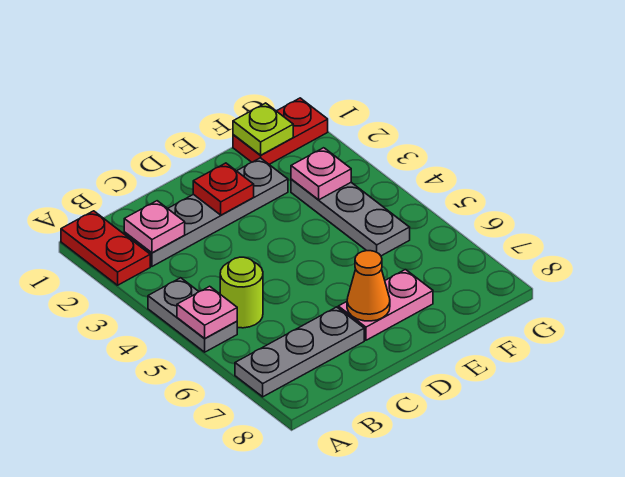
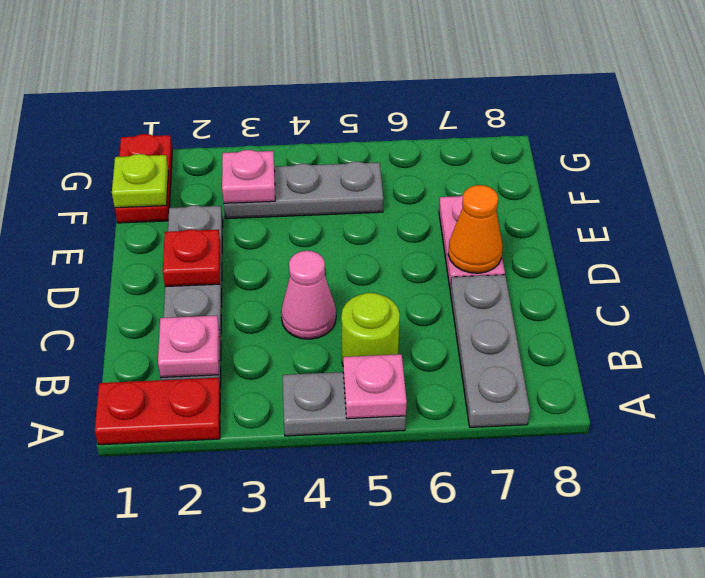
none -> pink cone C4 level 1

